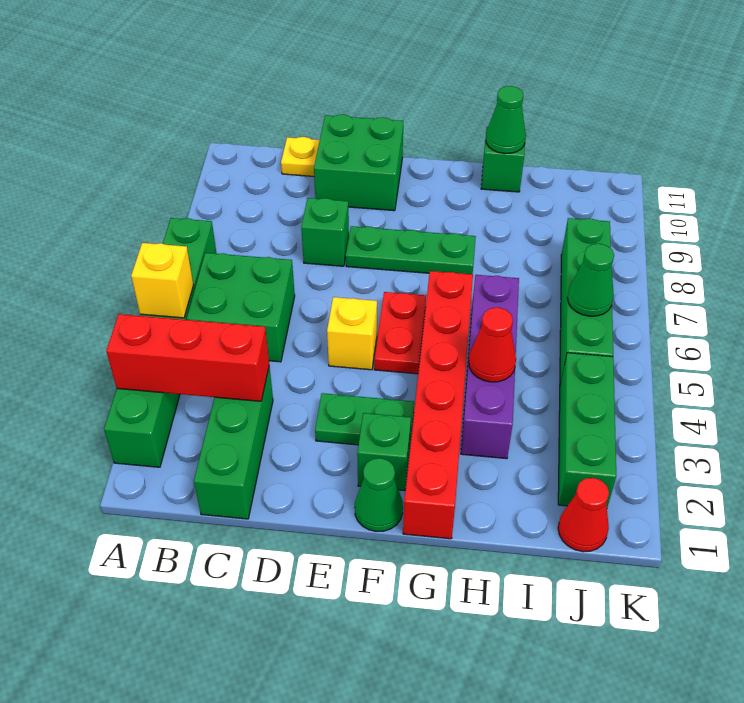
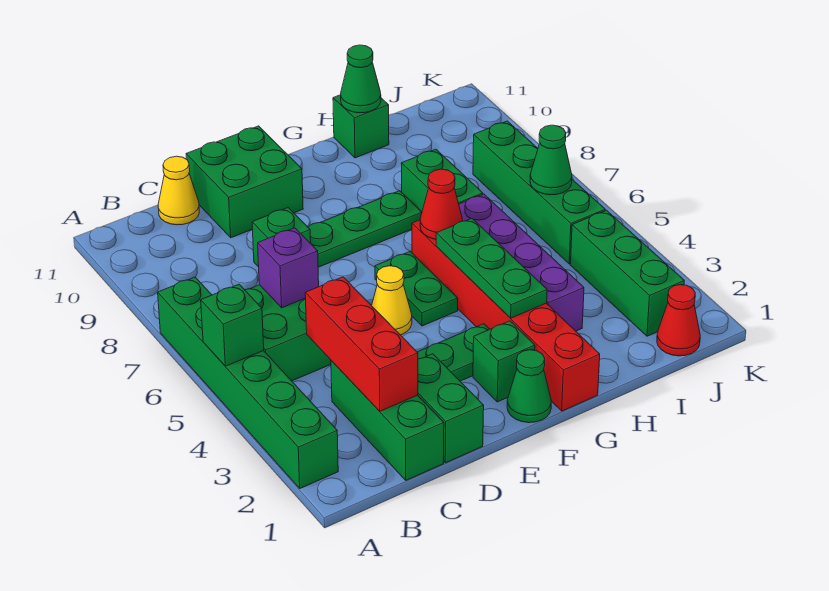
red brick A3:C3 level 2 -> red brick C2:C4 level 2
yellow brick A5 level 2 -> green brick A5 level 2
none -> purple brick C6 level 2
yellow plate C11 level 1 -> yellow cone C11 level 1
none -> green brick D1:D2 level 1
yellow brick E5 level 1 -> yellow cone E5 level 1
red plate F5:F6 level 1 -> green plate F5:F6 level 1
none -> green plate G3:G5 level 2
red cone H4 level 2 -> red cone G6 level 2
none -> green brick H7:H8 level 1

